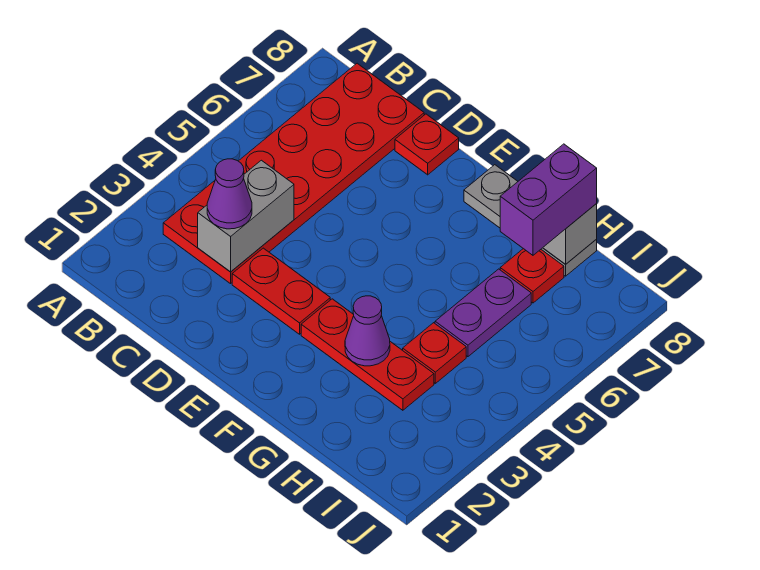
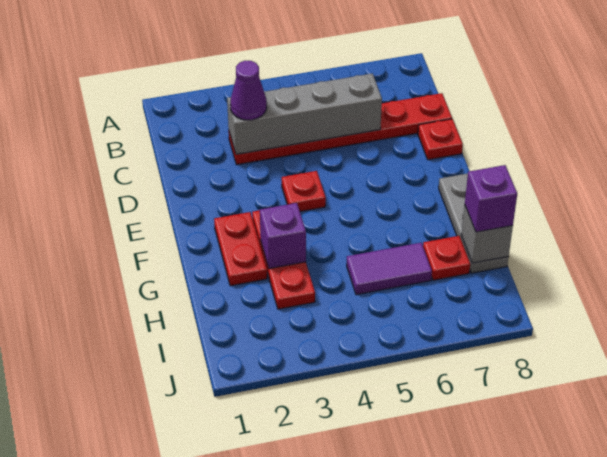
red plate B3:C8 level 1 -> red plate C3:C8 level 1
grey brick C3:C4 level 2 -> grey brick C3:C6 level 2
red plate D3:E3 level 1 -> red plate F2:G2 level 1
purple cone G3 level 2 -> purple brick G3 level 2
red plate H4 level 1 -> red plate E4 level 1
purple plate H5:H6 level 1 -> purple tile H5:H6 level 1
purple brick H7:H8 level 3 -> purple brick H8 level 3

